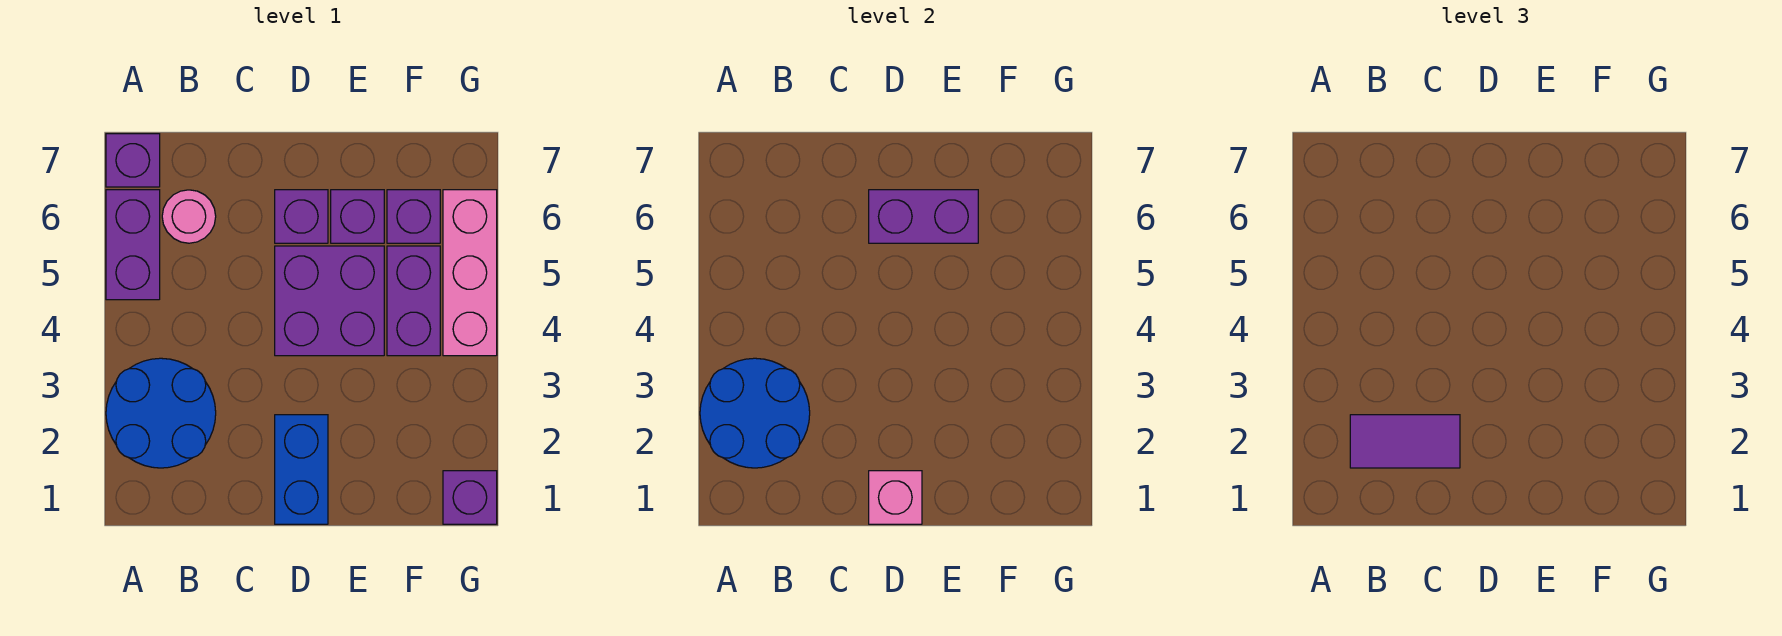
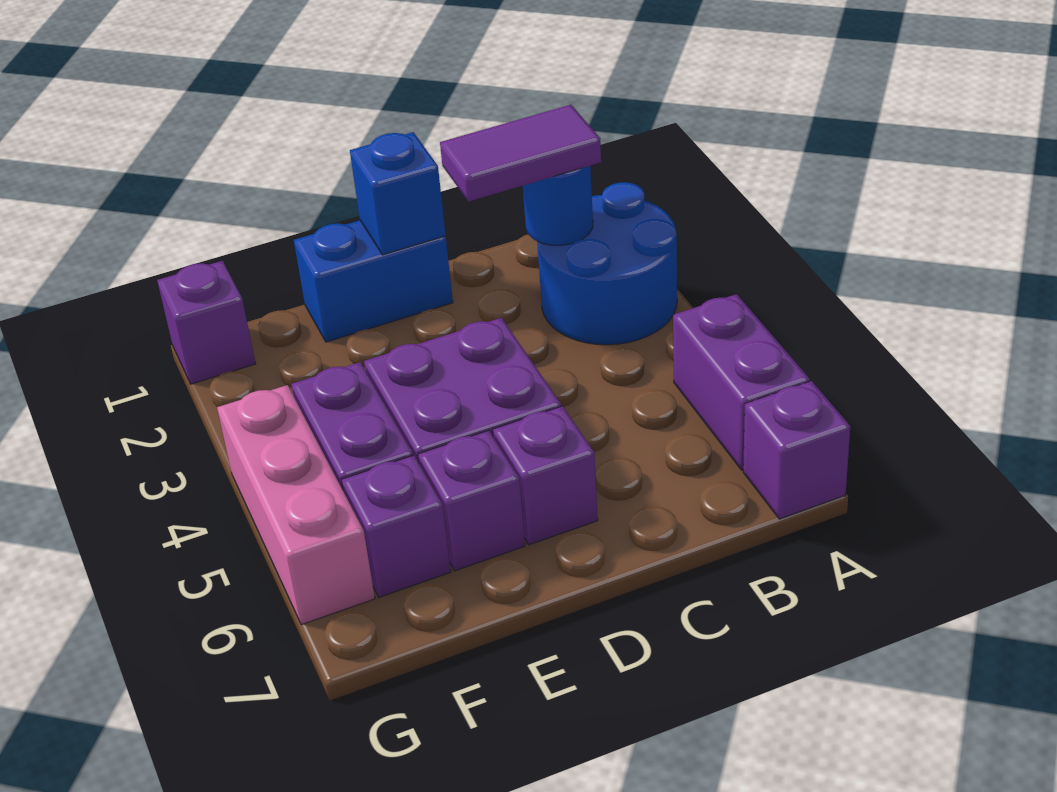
blue round brick A2:B3 level 2 -> blue round brick B2 level 2
pink round brick B6 level 1 -> none
blue brick D1:D2 level 1 -> blue brick D1:E1 level 1
pink brick D1 level 2 -> blue brick D1 level 2
purple brick D6:E6 level 2 -> none

